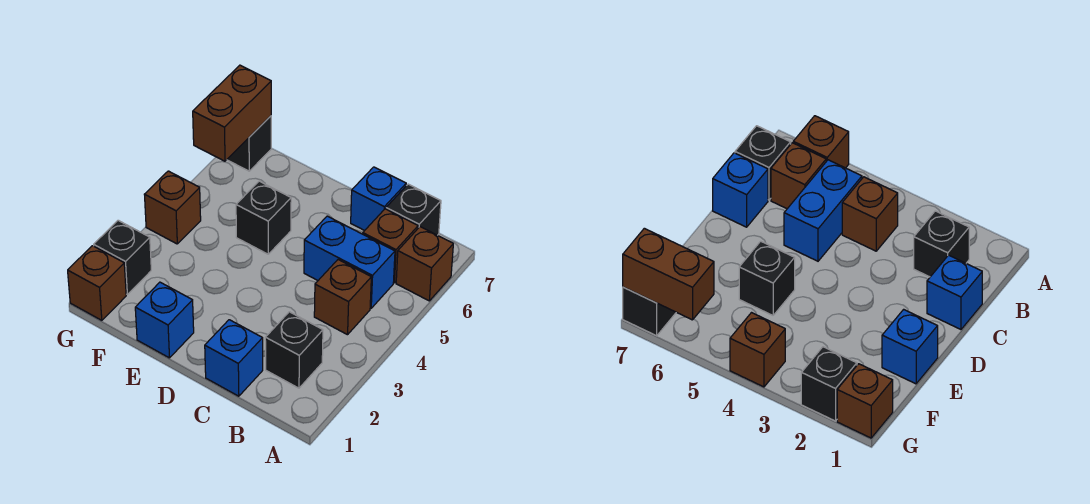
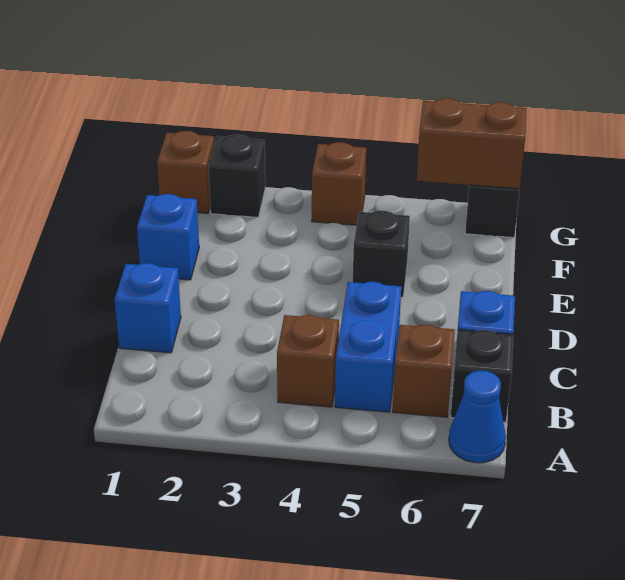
brown brick A6 level 1 -> none
none -> blue cone A7 level 1
black brick B2 level 1 -> none

